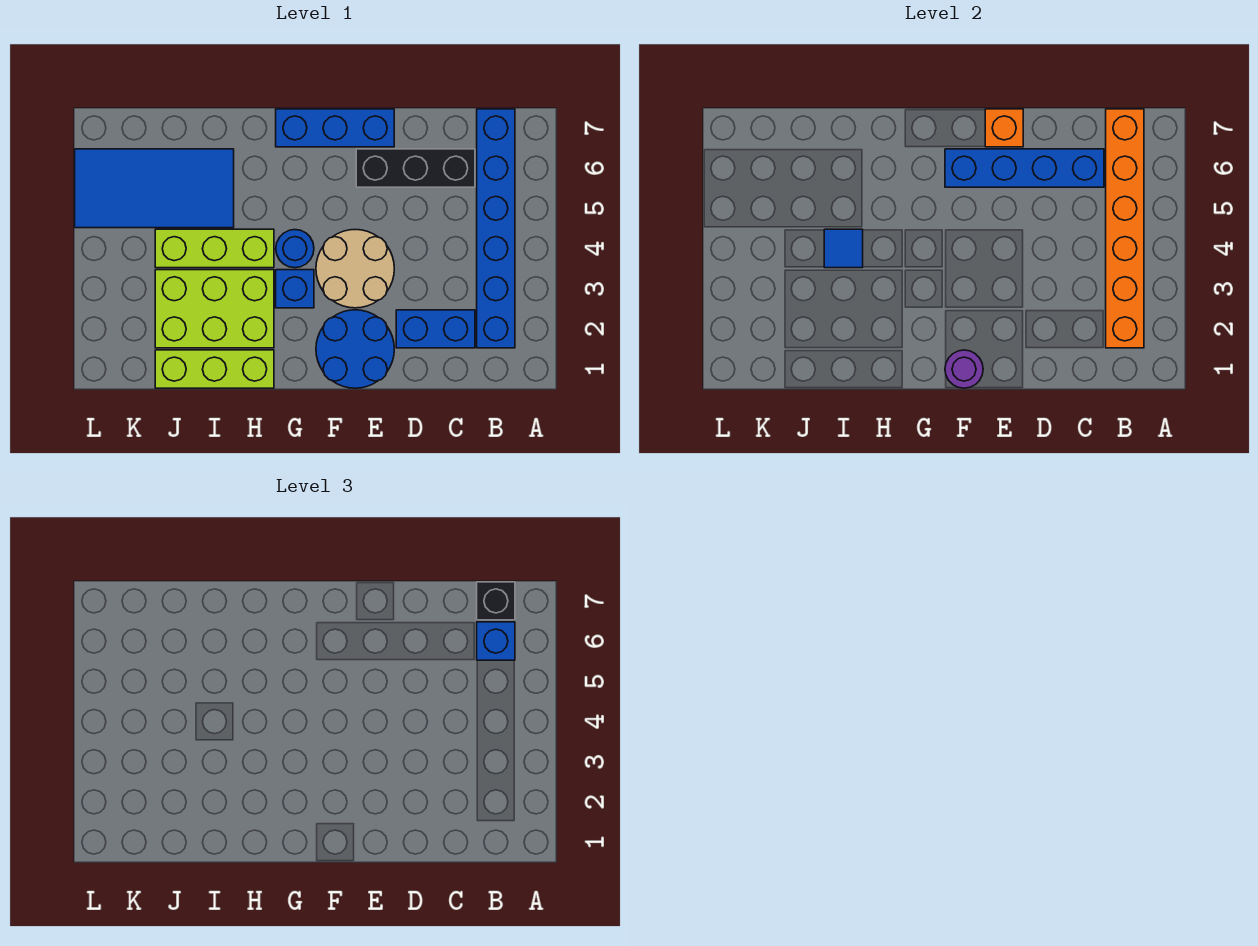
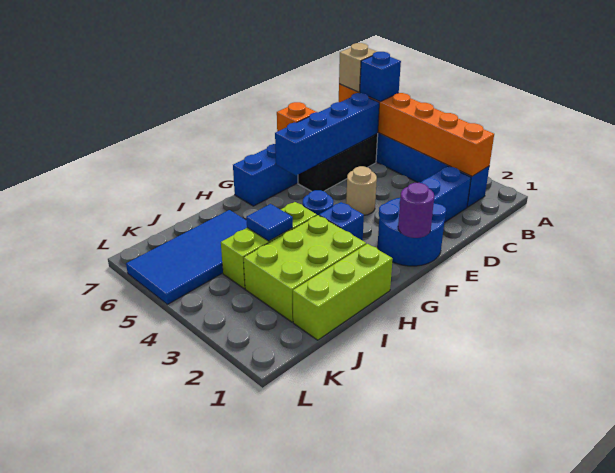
black brick B7 level 3 -> tan brick B7 level 3
tan round brick E3:F4 level 1 -> tan round brick E4 level 1

